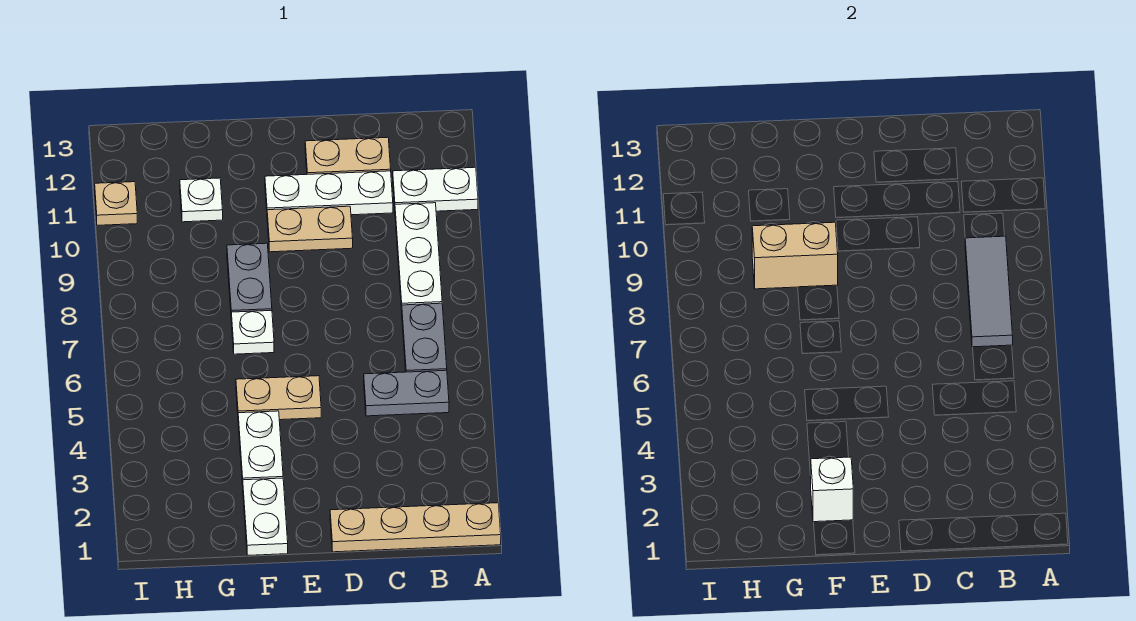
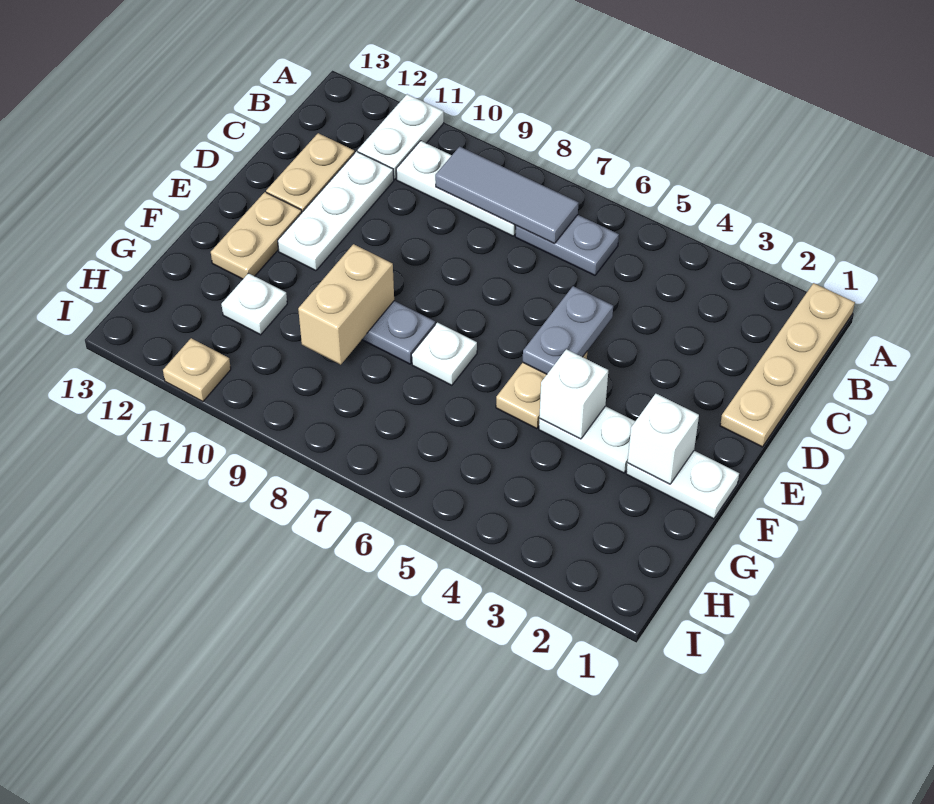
grey plate B5:C5 level 1 -> grey plate D5:E5 level 2
tan plate D10:E10 level 1 -> tan plate E12:F12 level 1
none -> white brick F4 level 2

